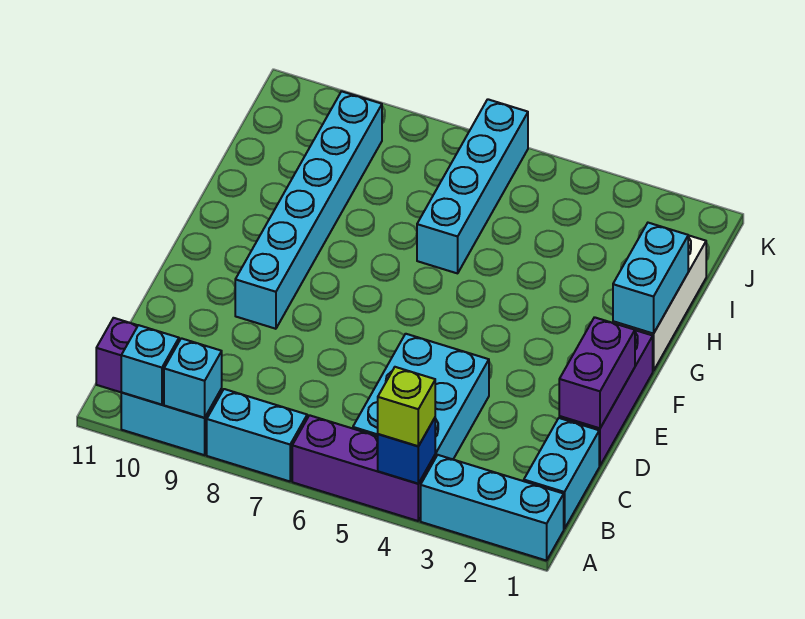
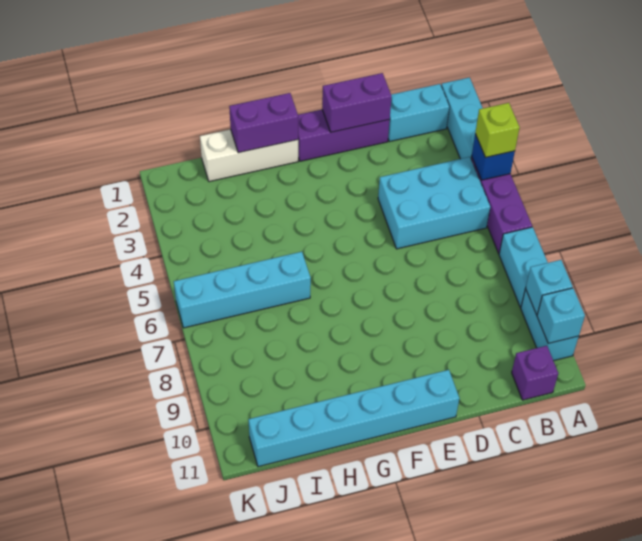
cyan brick E9:J9 level 1 -> cyan brick E11:J11 level 1
cyan brick G1:H1 level 2 -> purple brick G1:H1 level 2

